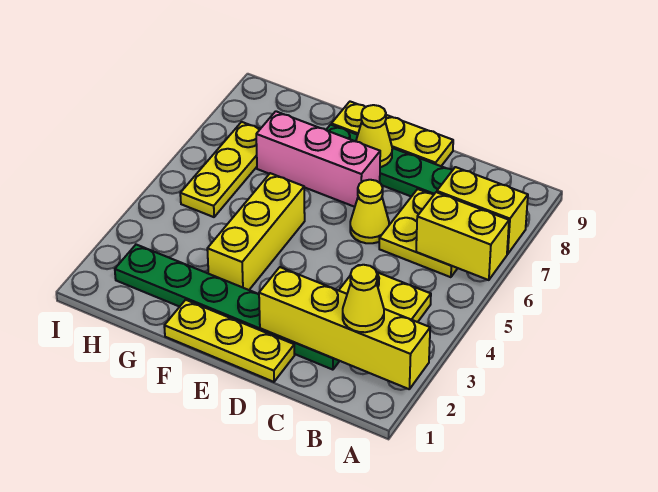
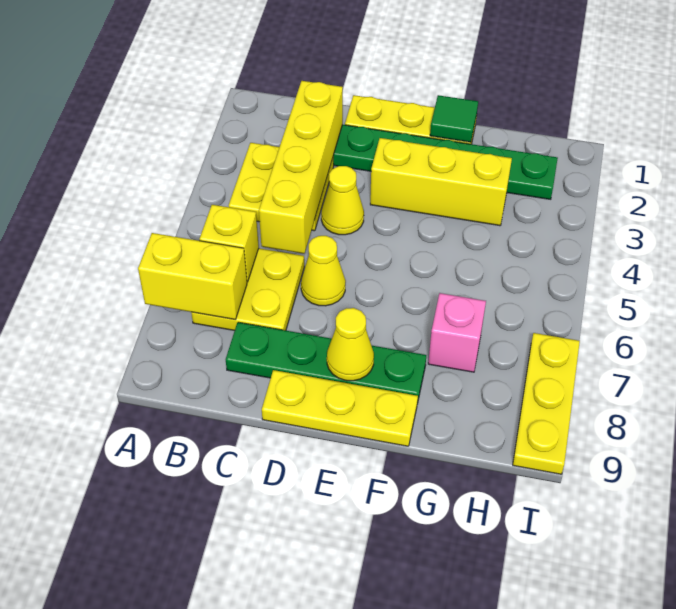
yellow brick A2:D2 level 2 -> yellow brick C2:C5 level 2
yellow brick A6:B6 level 2 -> yellow brick B6 level 2
yellow cone B2 level 3 -> yellow cone D4 level 1
pink brick E7:G7 level 1 -> pink brick G7 level 1
none -> green tile F1 level 2
yellow brick F3:F5 level 1 -> yellow brick E3:G3 level 1
yellow plate H5:H7 level 1 -> yellow plate I7:I9 level 1

